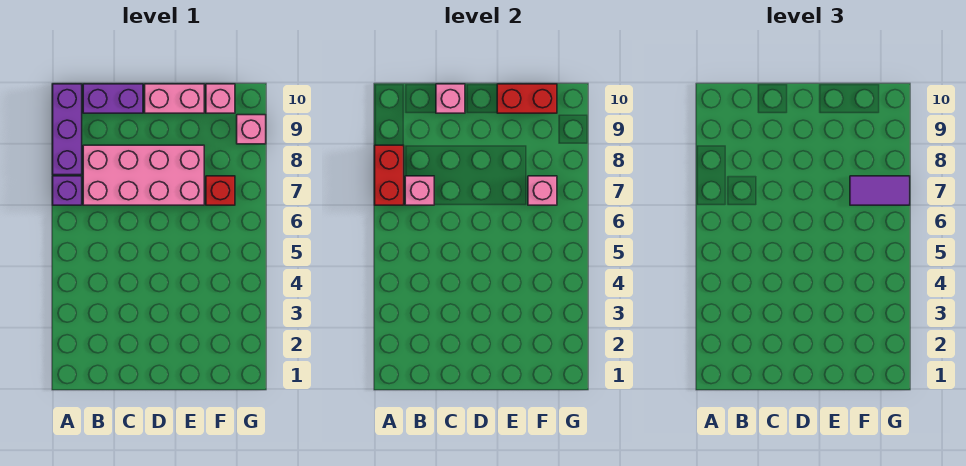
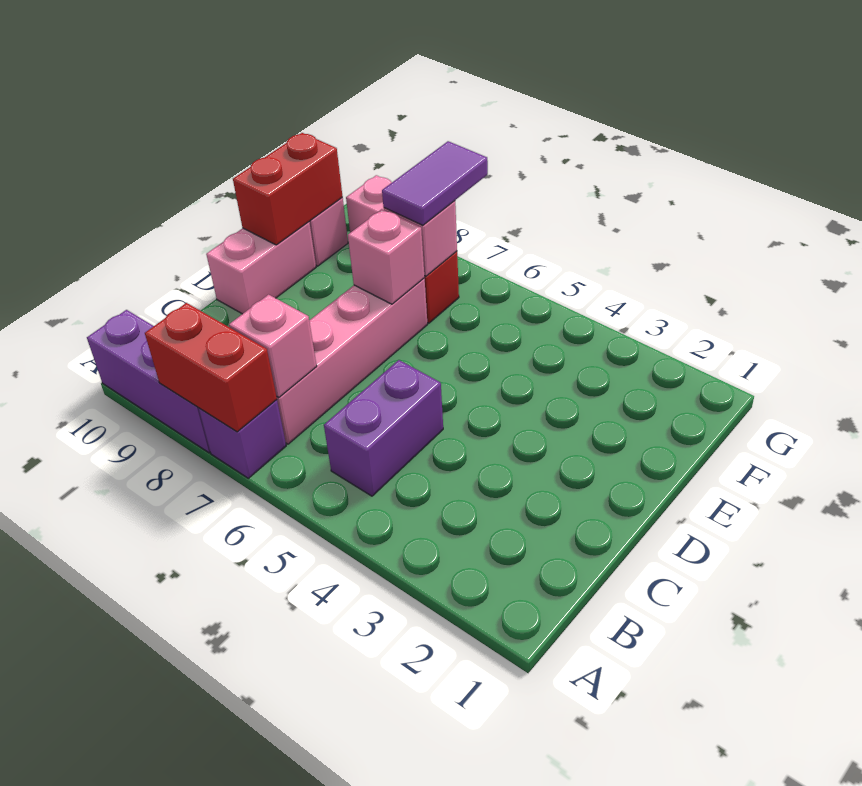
pink brick B7:E8 level 1 -> pink brick B7:E7 level 1
purple brick B10:C10 level 1 -> purple brick B5:C5 level 1
pink brick C10 level 2 -> pink brick E7 level 2

